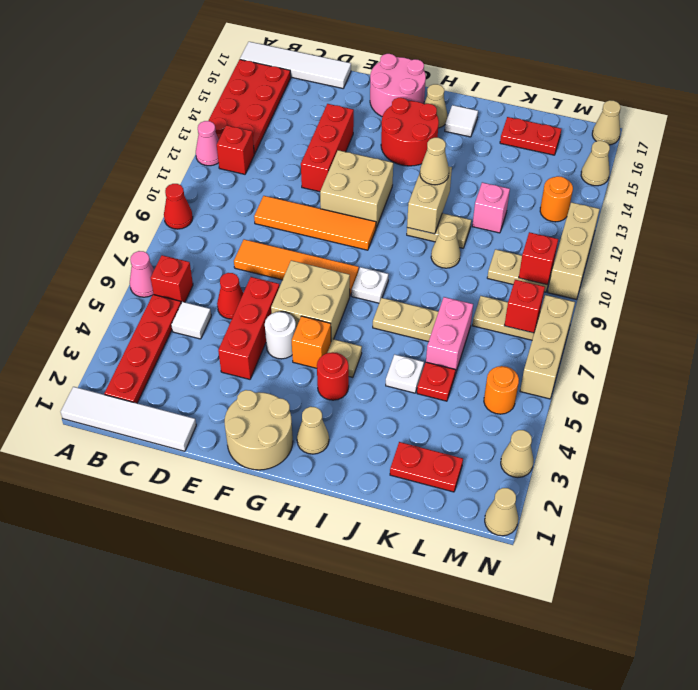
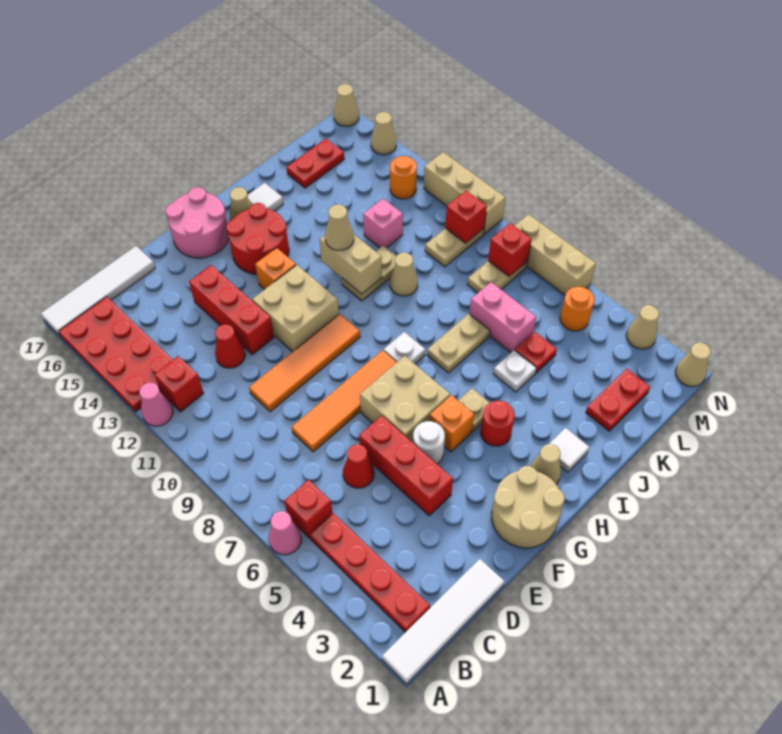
red cone A9 level 1 -> red cone D12 level 1
white tile C5 level 1 -> white tile I2 level 1
none -> orange brick G13 level 1

